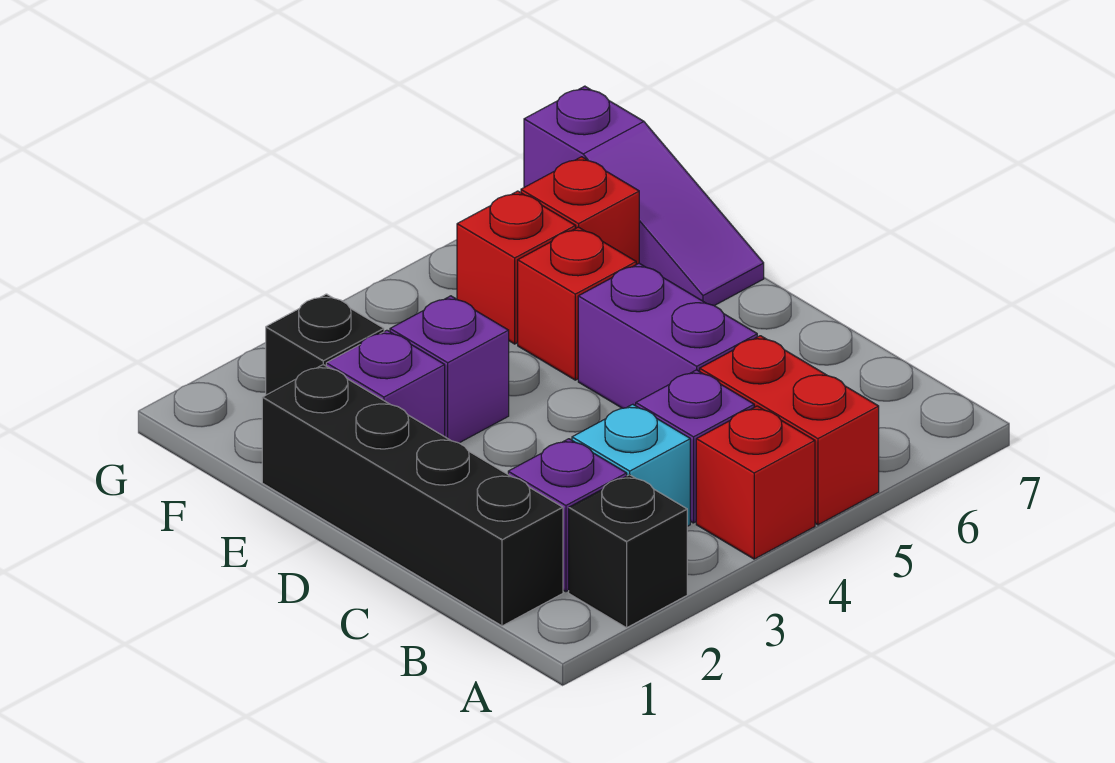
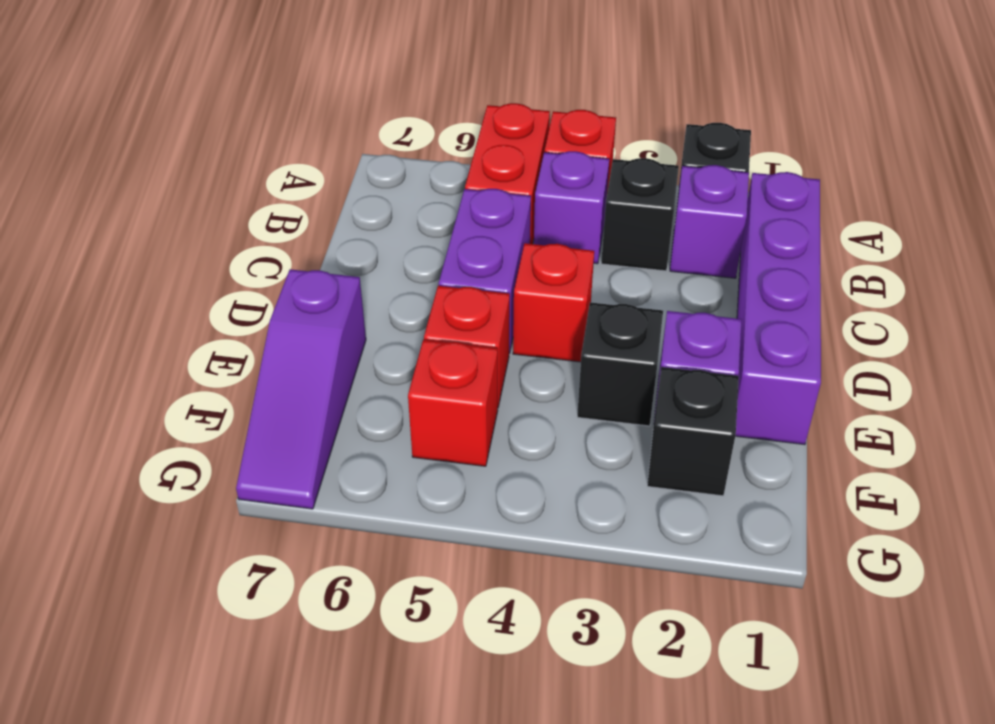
black brick B1:E1 level 1 -> purple brick B1:E1 level 1
cyan brick B3 level 1 -> black brick B3 level 1
purple brick E3 level 1 -> black brick E3 level 1
purple slope E7:G7 level 1 top G -> purple slope E7:G7 level 1 top E
red brick F6 level 1 -> red brick D4 level 1

